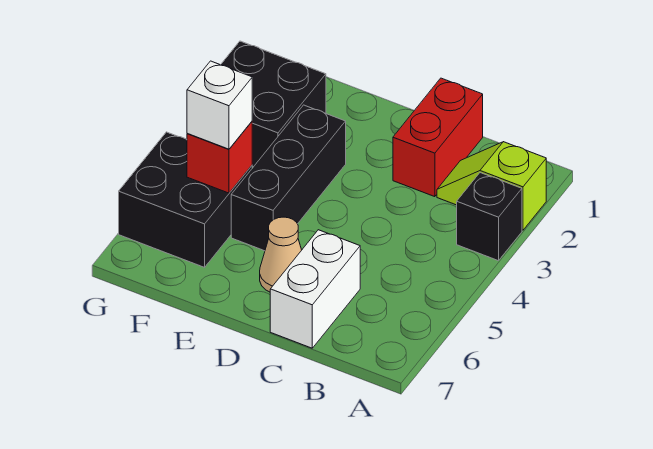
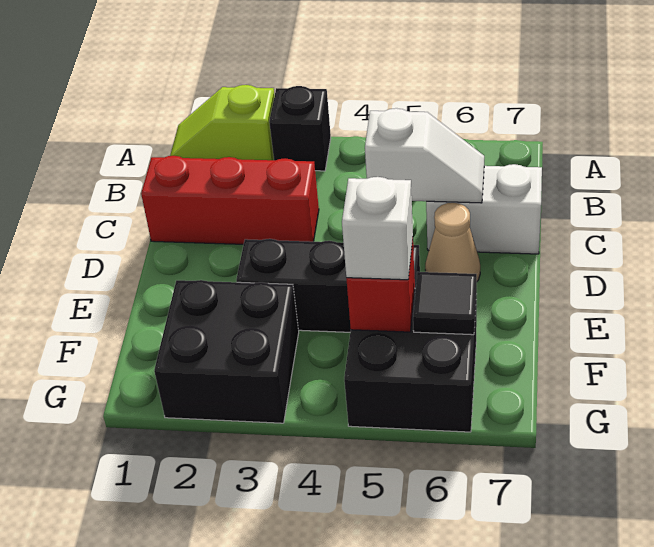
lime slope A2:B2 level 1 top A -> lime slope A1:A2 level 1 top 2
red brick C1:C2 level 1 -> red brick C1:C3 level 1
none -> white slope C5:C6 level 2 top 5
none -> black tile F6 level 2

